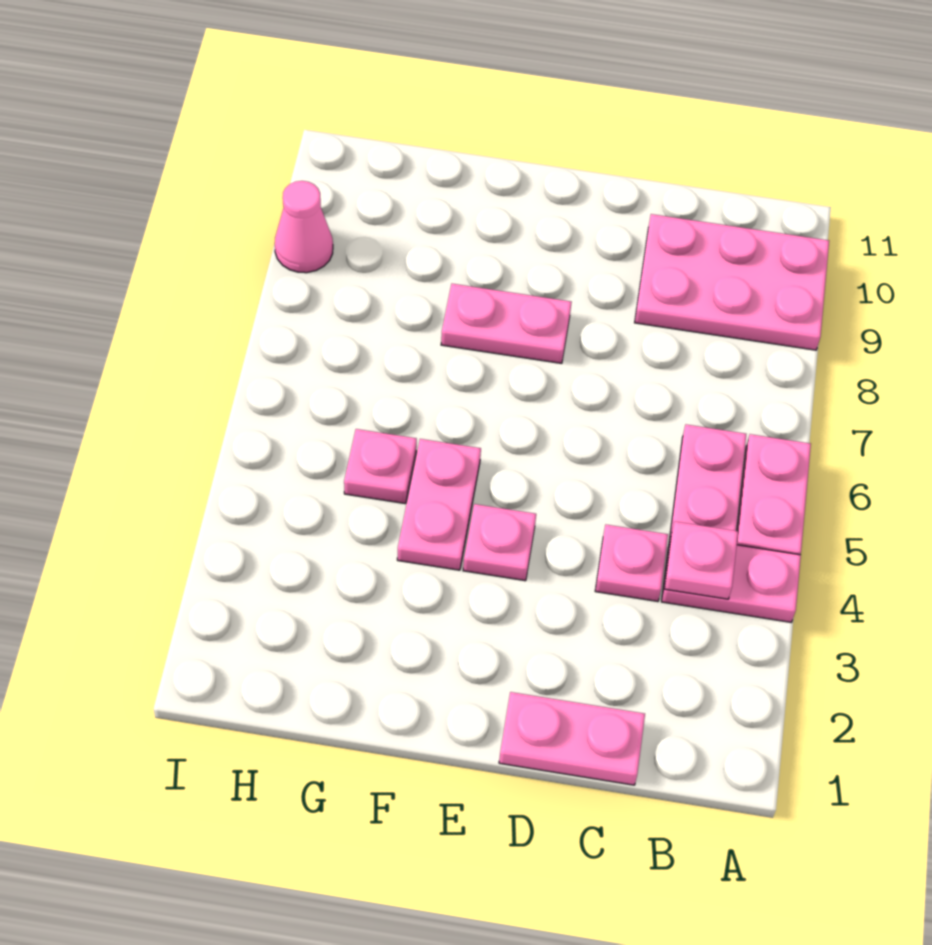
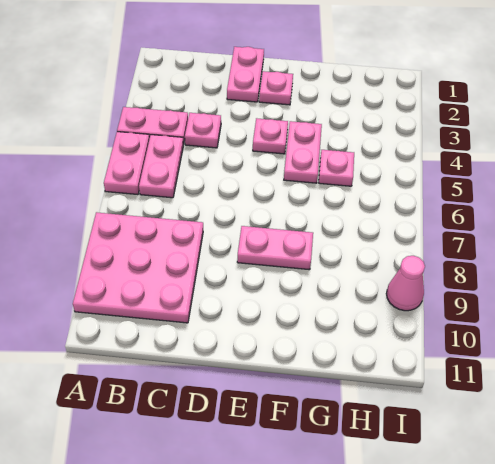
pink plate A9:C10 level 1 -> pink plate A8:C10 level 1
pink plate B4 level 2 -> pink plate E2 level 1
pink plate C1:D1 level 1 -> pink plate D1:D2 level 1

